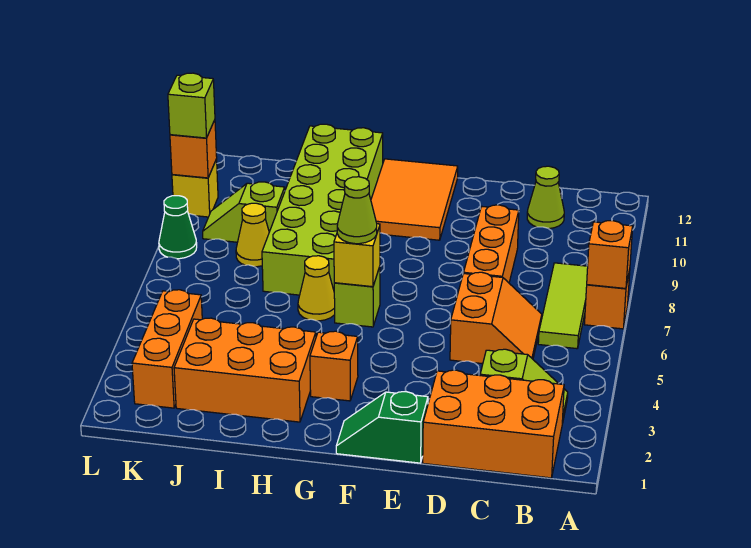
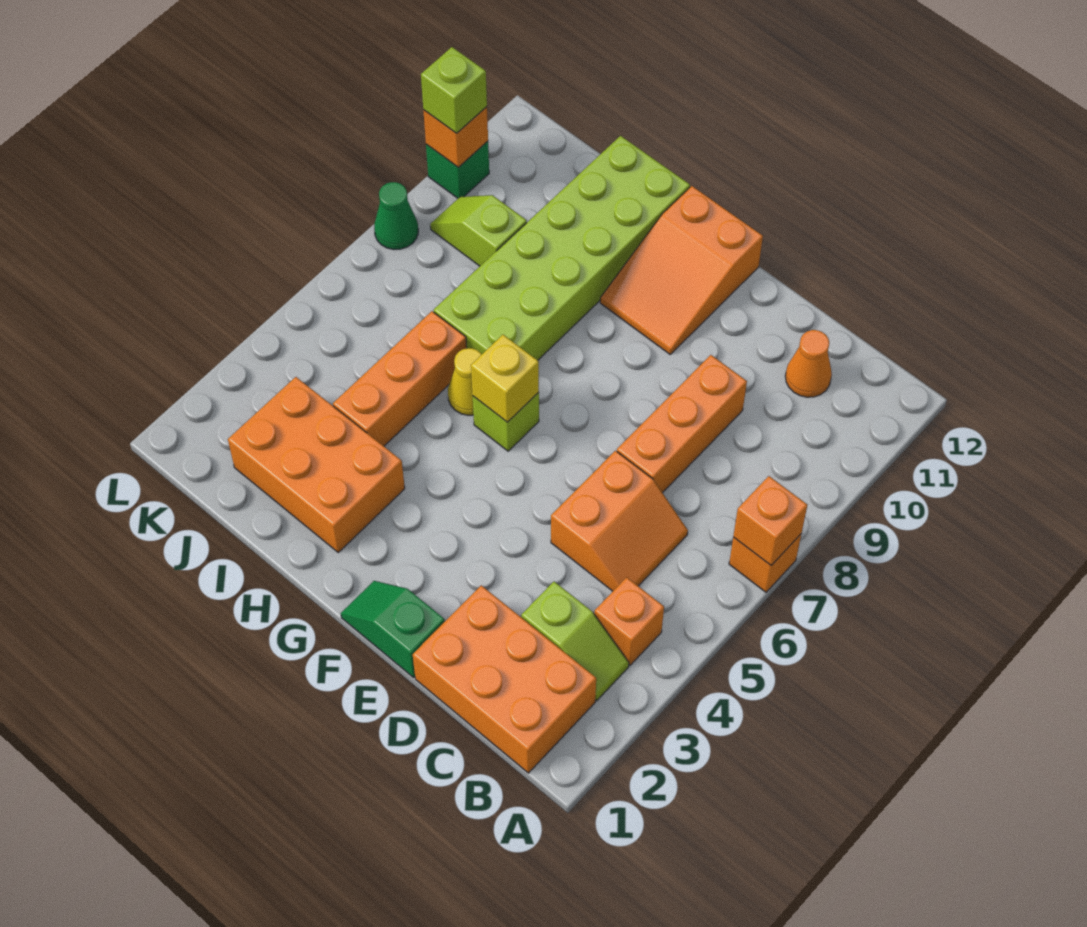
lime tile B6:B8 level 1 -> none
lime cone C11 level 1 -> orange cone C11 level 1
orange tile F10:G12 level 1 -> orange slope F10:G12 level 1 top 12
orange brick G3 level 1 -> orange brick B4 level 1
lime cone G6 level 3 -> none
yellow cone J8 level 1 -> none
orange brick K2:K4 level 1 -> orange brick I4:I6 level 1
yellow brick L10 level 1 -> green brick L10 level 1

